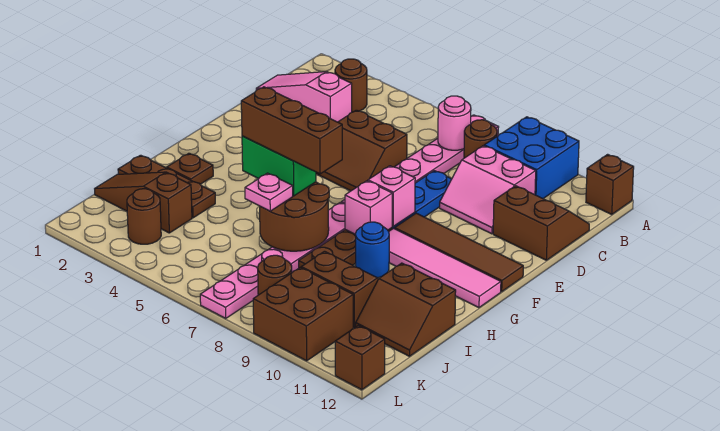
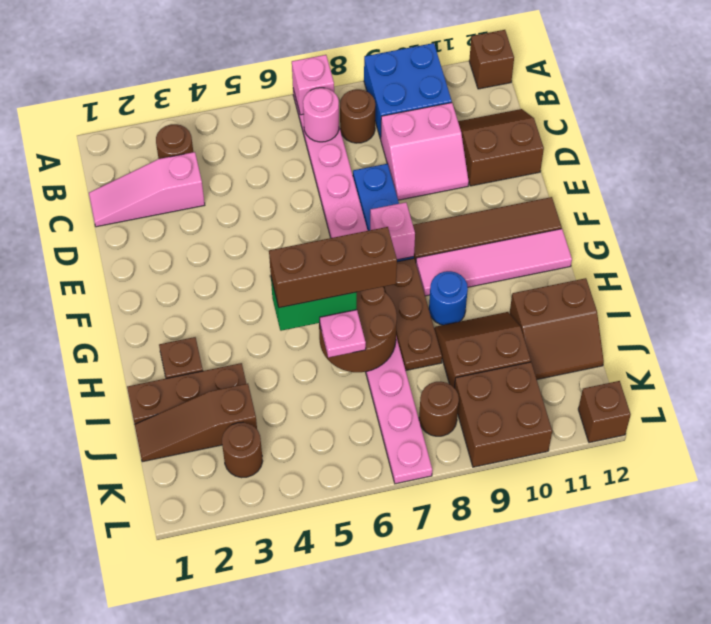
brown slope D5:E6 level 1 top D -> none
pink brick G8 level 2 -> pink brick A7 level 2

